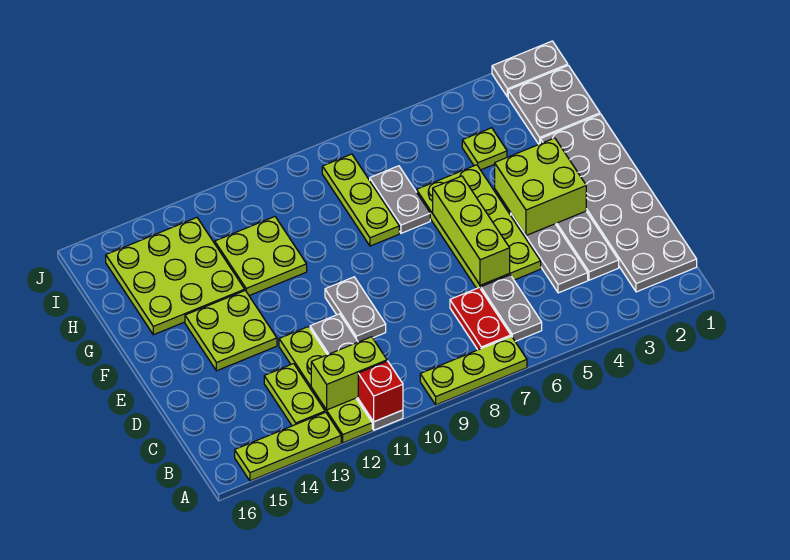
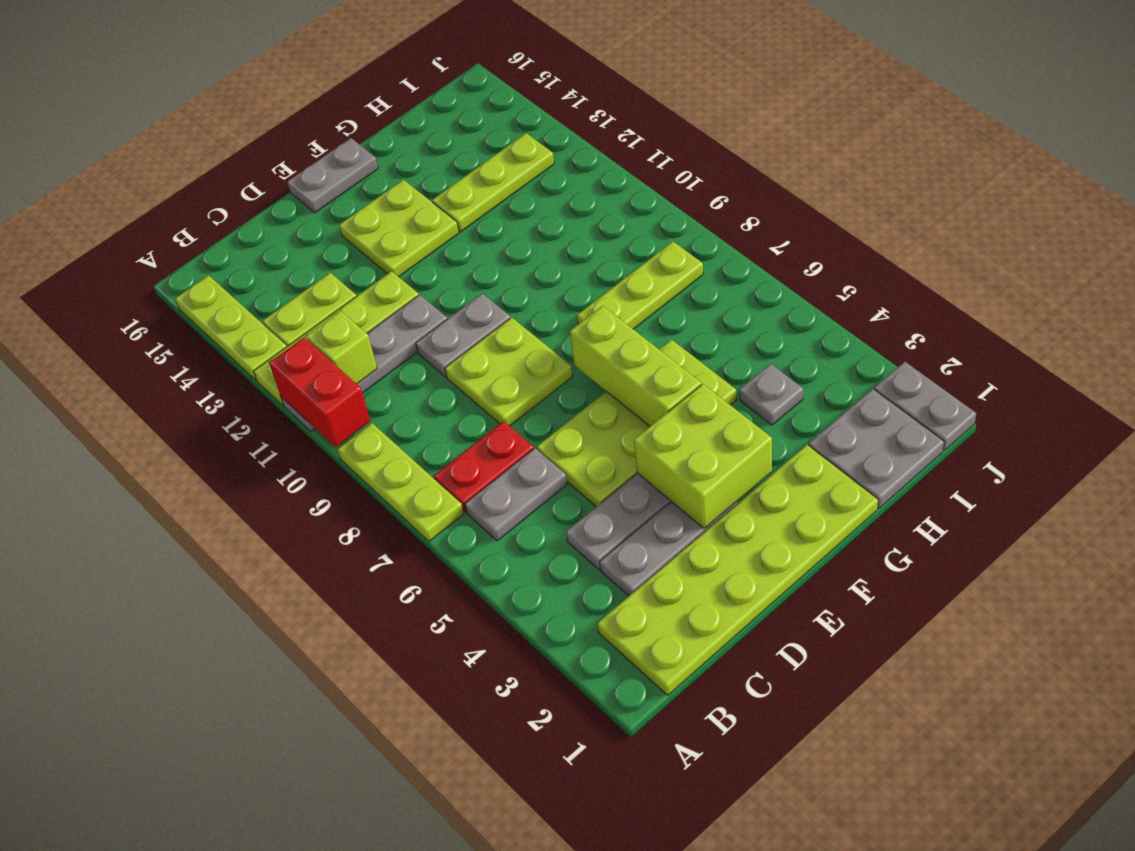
red brick A11 level 2 -> red brick A10:A11 level 2
grey plate B1:G2 level 1 -> lime plate B1:G2 level 1
lime brick B11:B12 level 2 -> lime brick B11 level 2
lime brick D6:F6 level 2 -> lime brick F5:F7 level 2
grey plate G7:H7 level 1 -> grey plate E16:F16 level 1
lime plate G11:H12 level 1 -> lime plate D8:E9 level 1
lime plate G13:I15 level 1 -> lime plate G13:I13 level 1
lime plate H4 level 1 -> grey plate H4 level 1

